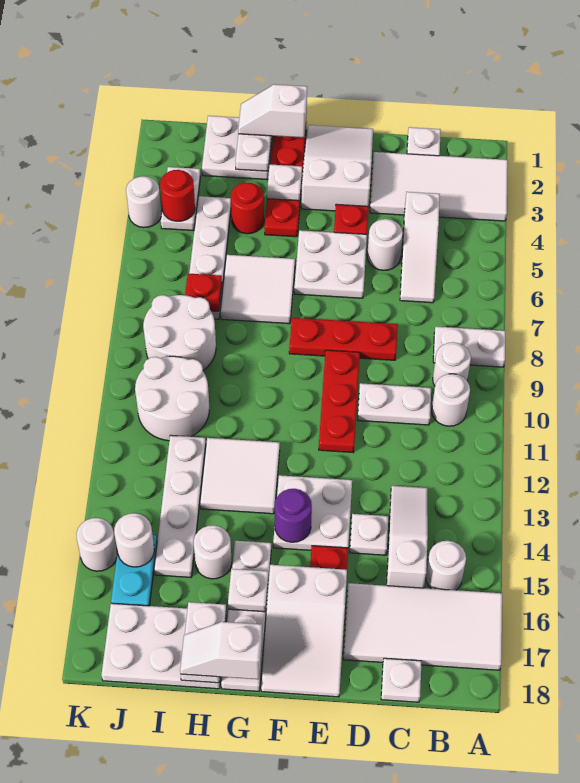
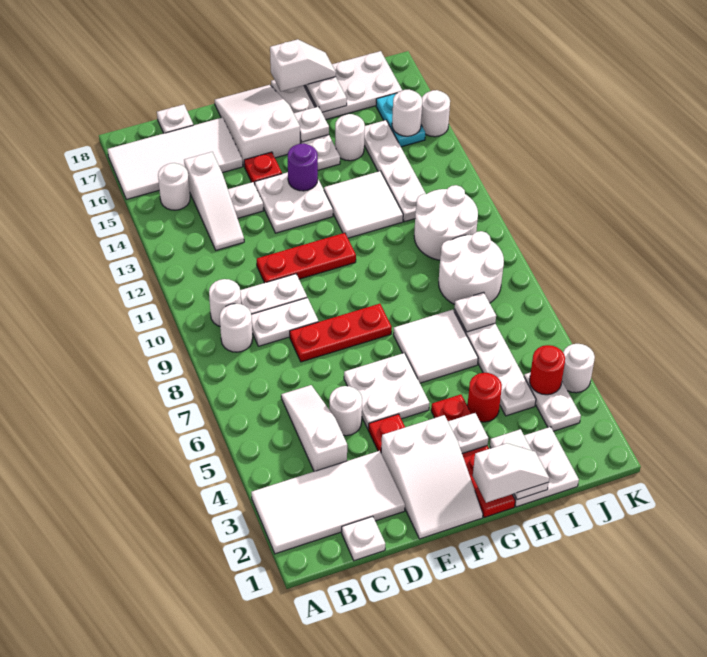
white plate A8:B8 level 1 -> white plate C9:D9 level 1
red plate E9:E11 level 1 -> red plate D11:F11 level 1
red plate I7 level 2 -> white plate I7 level 2

